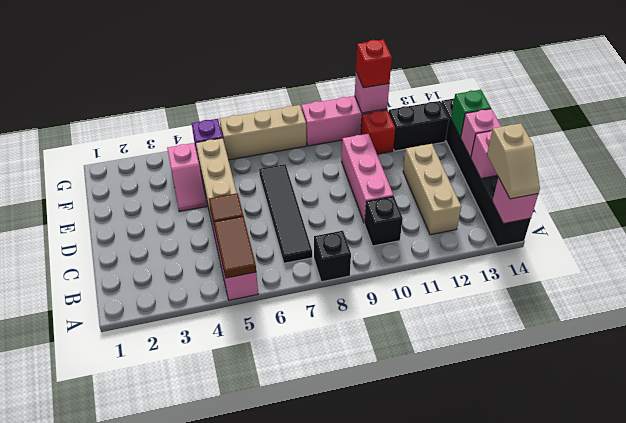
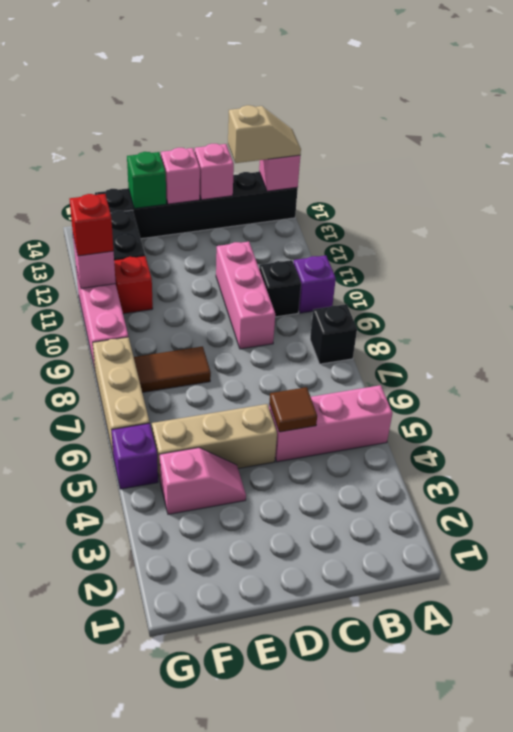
brown tile A5:B5 level 2 -> brown tile E8:F8 level 1
none -> purple brick A10 level 1
black tile B7:E7 level 1 -> none
tan brick B12:D12 level 1 -> none
pink brick C10:E10 level 1 -> pink brick C9:C11 level 1

